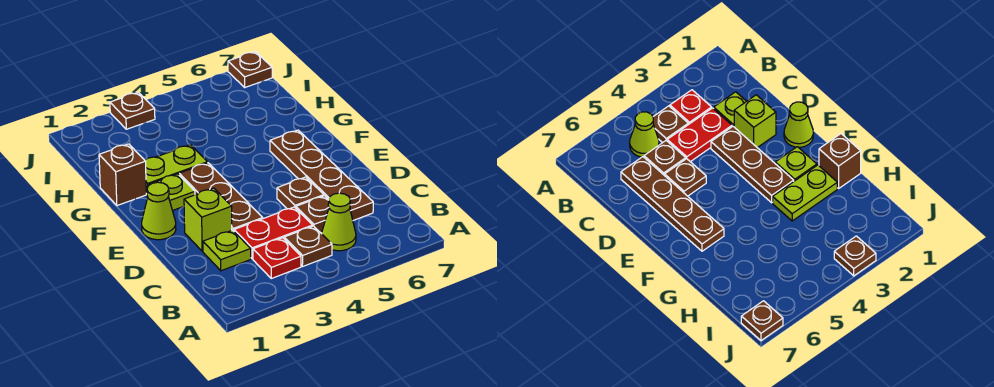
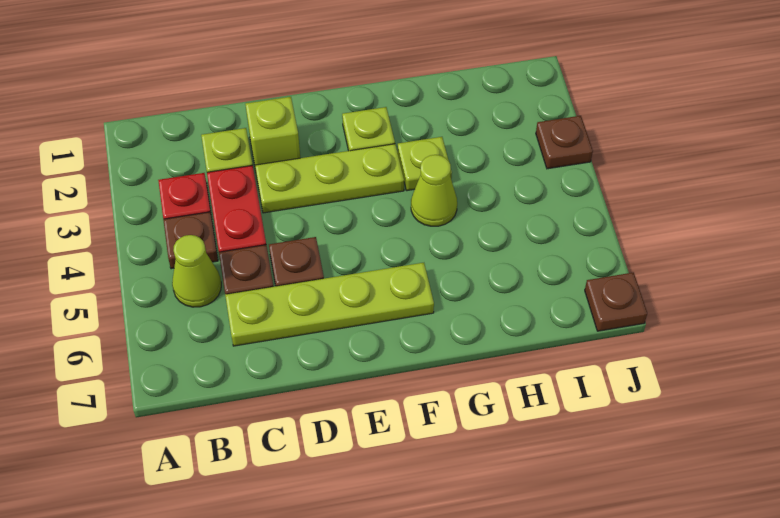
brown plate C6:F6 level 1 -> lime plate C6:F6 level 1
brown plate D3:F3 level 1 -> lime plate D3:F3 level 1
lime cone E1 level 1 -> lime cone G4 level 1
brown brick G1 level 1 -> none
lime plate G2:G3 level 1 -> lime plate G3 level 1

